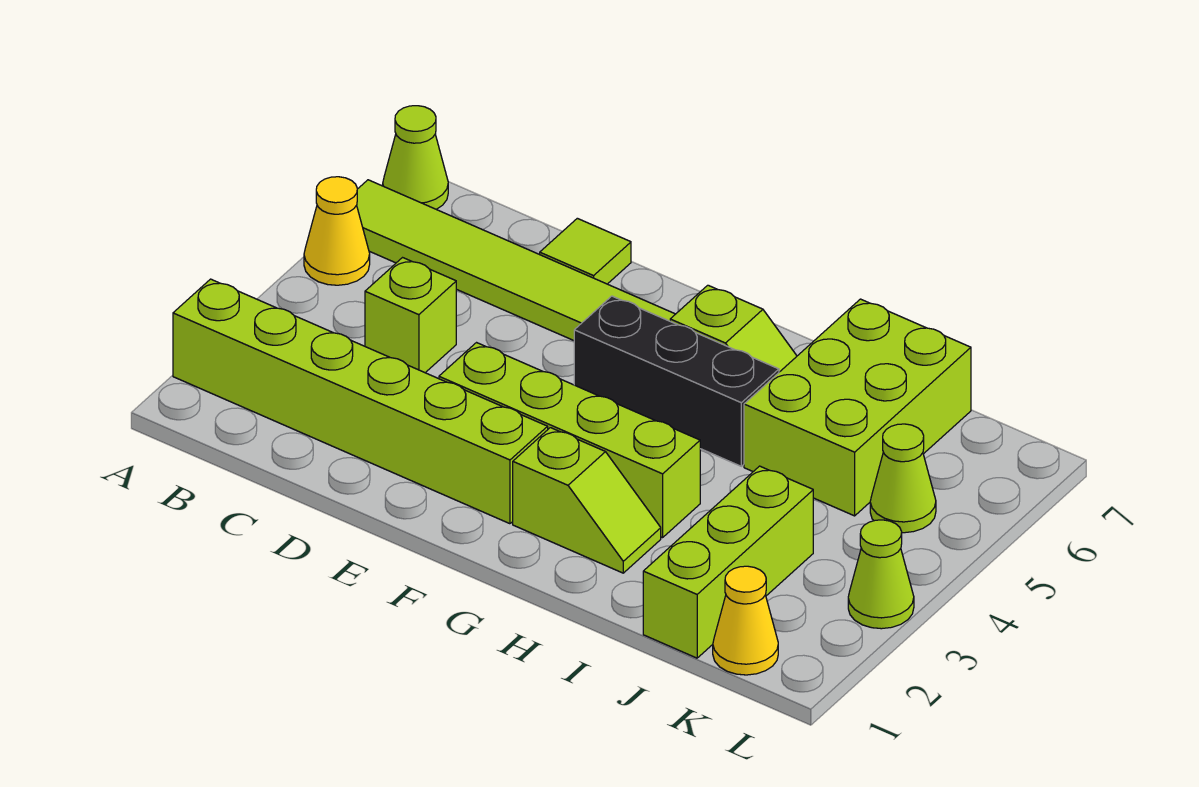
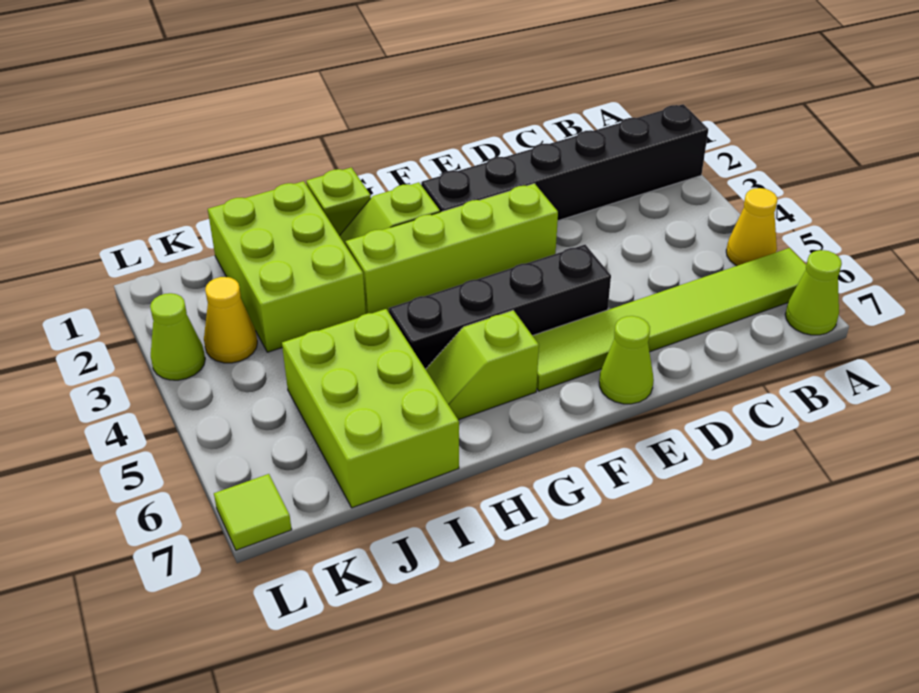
lime brick A2:F2 level 1 -> black brick A2:F2 level 1
lime brick C4 level 1 -> lime brick H1 level 1
lime tile D7 level 1 -> lime tile L7 level 1
black brick F5:H5 level 1 -> black brick E5:H5 level 1
lime brick J1:J3 level 1 -> lime brick I1:J3 level 1
yellow cone K1 level 1 -> yellow cone K3 level 1
lime cone K5 level 1 -> lime cone E7 level 1

